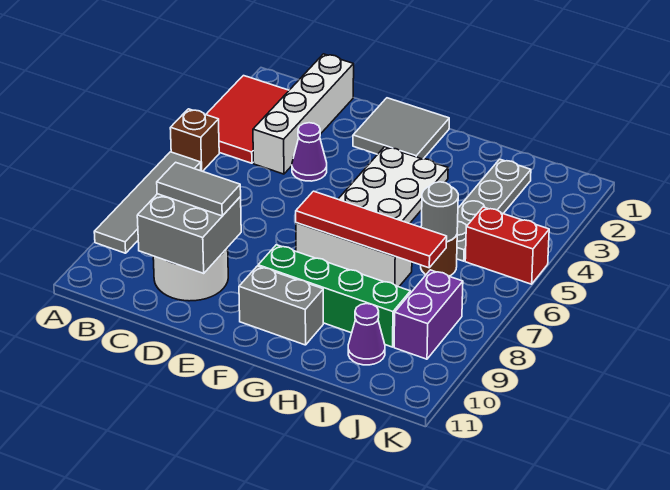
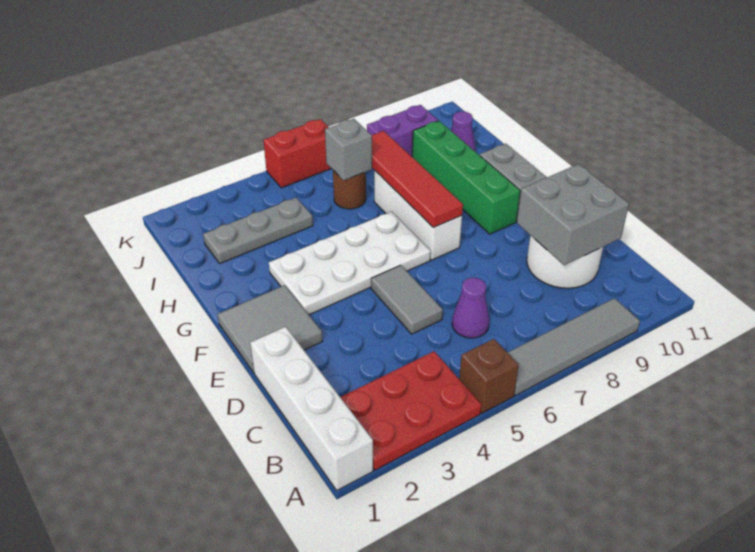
red tile A2:B4 level 1 -> red plate A2:B4 level 1
white brick C1:C4 level 1 -> white brick A1:D1 level 1
grey tile C9:D9 level 3 -> grey tile D5:E5 level 1
purple cone D4 level 1 -> purple cone C6 level 1
grey plate I2:I5 level 1 -> grey plate I2:I4 level 1
grey round brick I6 level 2 -> grey brick I6 level 2
red brick J5:K5 level 1 -> red brick K5:K6 level 1

